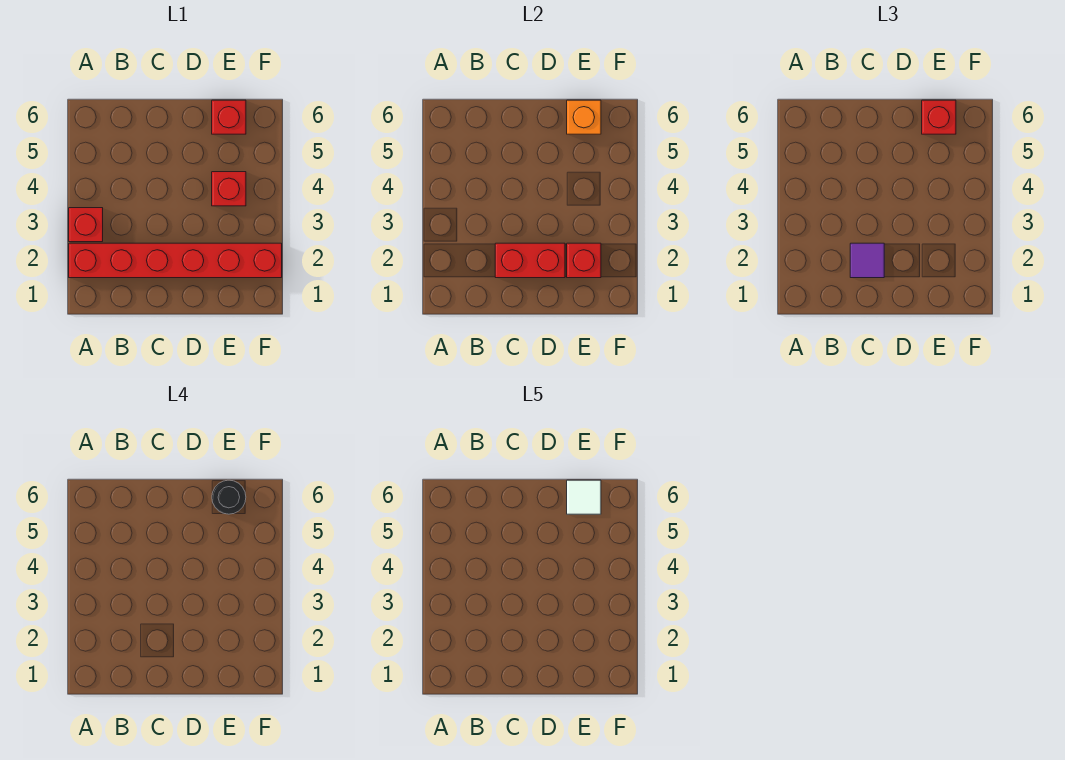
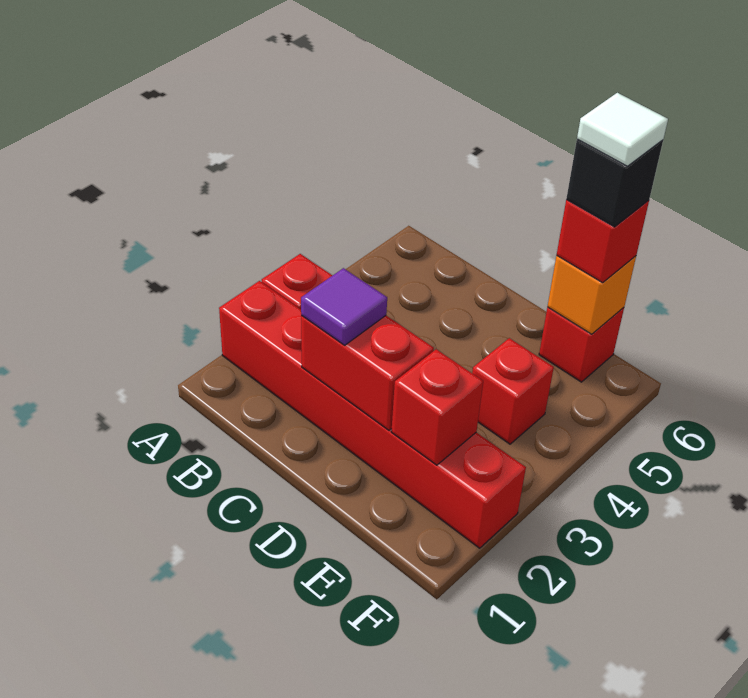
black round brick E6 level 4 -> black brick E6 level 4

